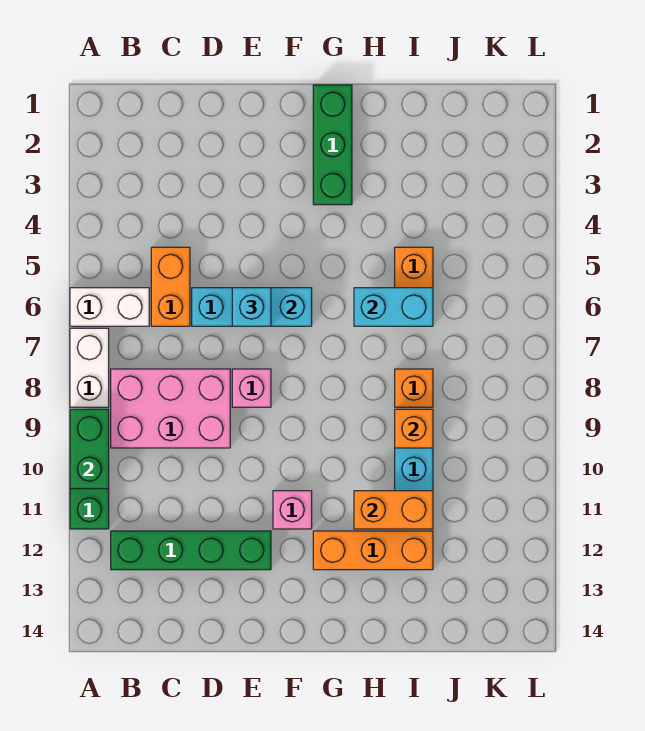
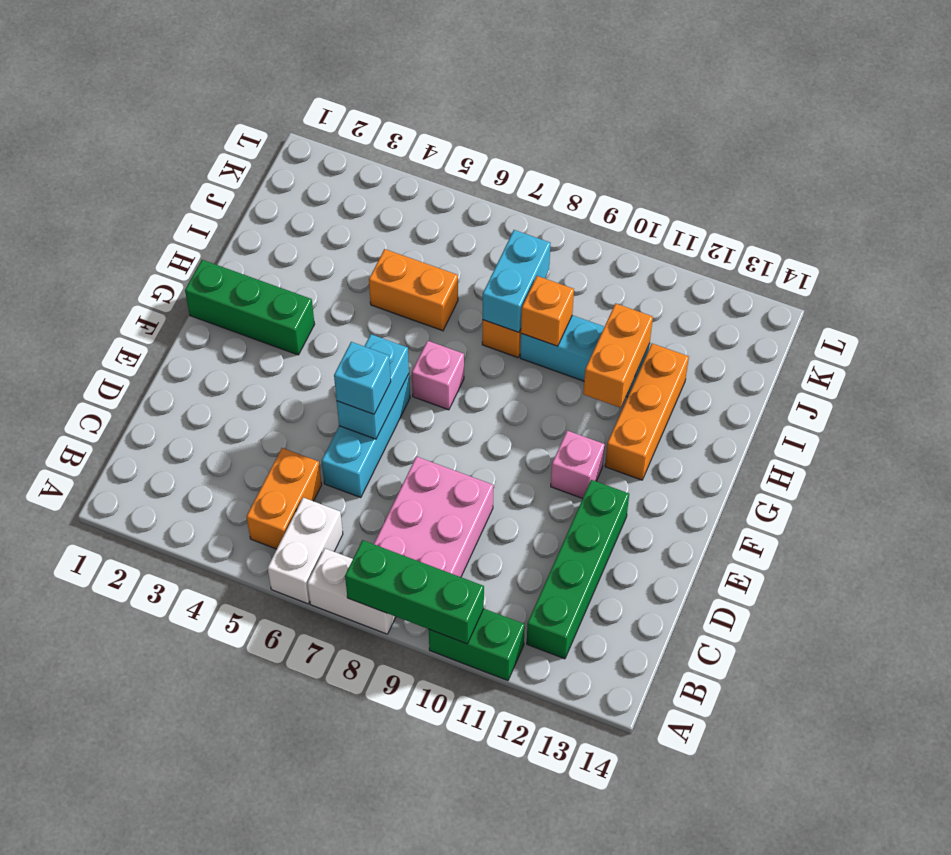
green brick A9:A10 level 2 -> green brick A8:A10 level 2
orange brick C5:C6 level 1 -> orange brick B5:C5 level 1
pink brick E8 level 1 -> pink brick G7 level 1
cyan brick H6:I6 level 2 -> cyan brick I8:J8 level 2

